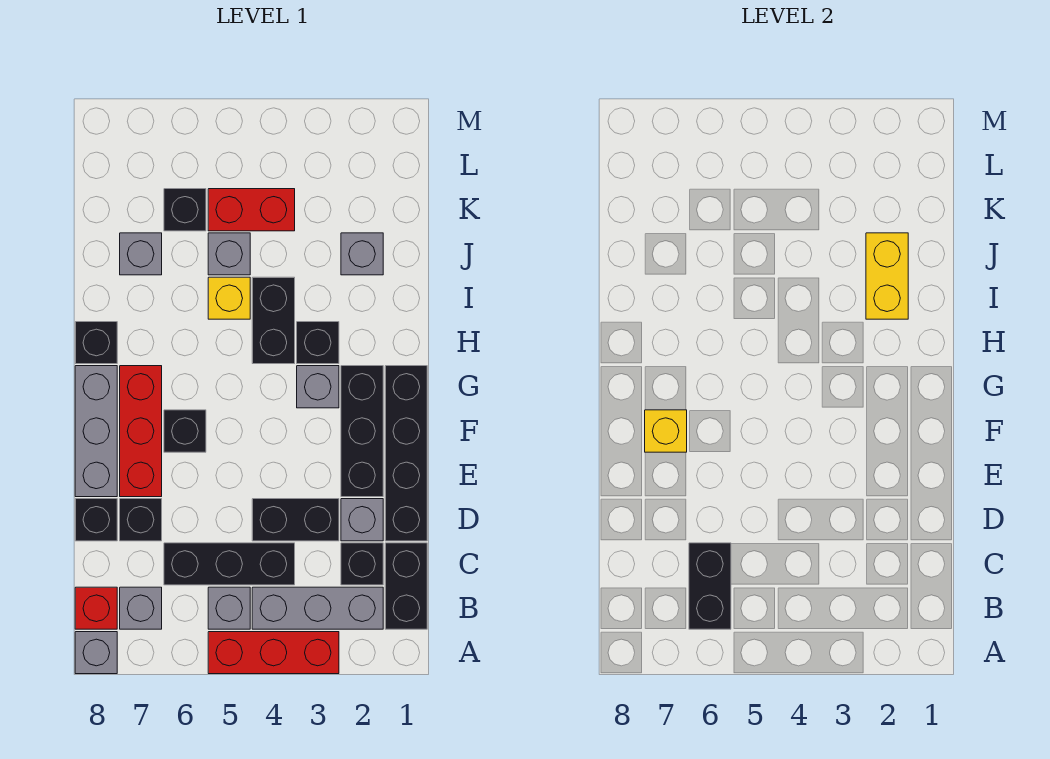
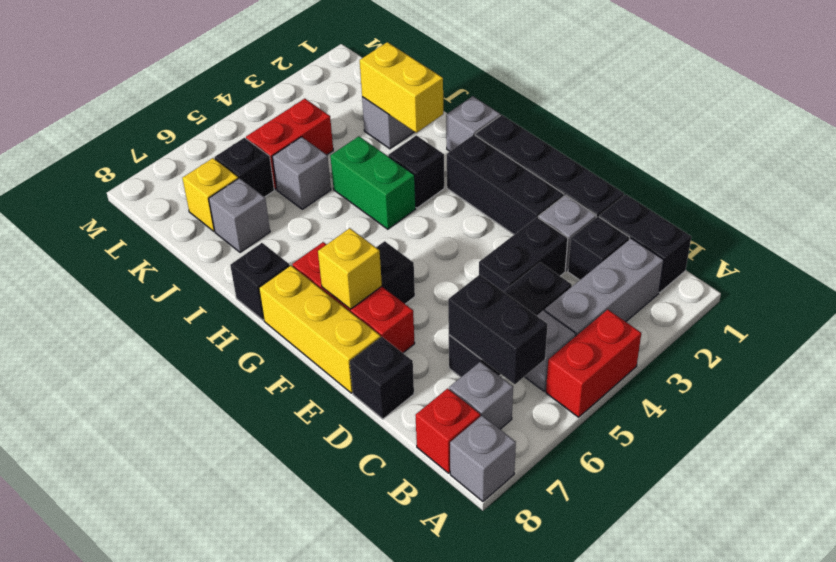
red brick A3:A5 level 1 -> red brick A4:A5 level 1
black brick D7 level 1 -> none
grey brick E8:G8 level 1 -> yellow brick E8:G8 level 1
grey brick G3 level 1 -> grey brick H1 level 1
black brick H4:I4 level 1 -> green brick H4:I4 level 1
yellow brick I5 level 1 -> yellow brick K7 level 1

